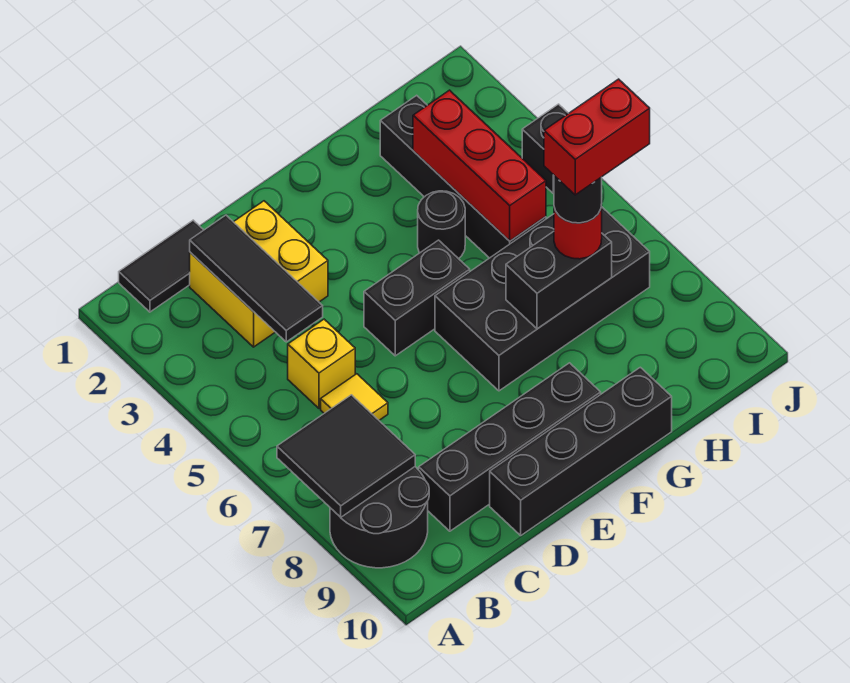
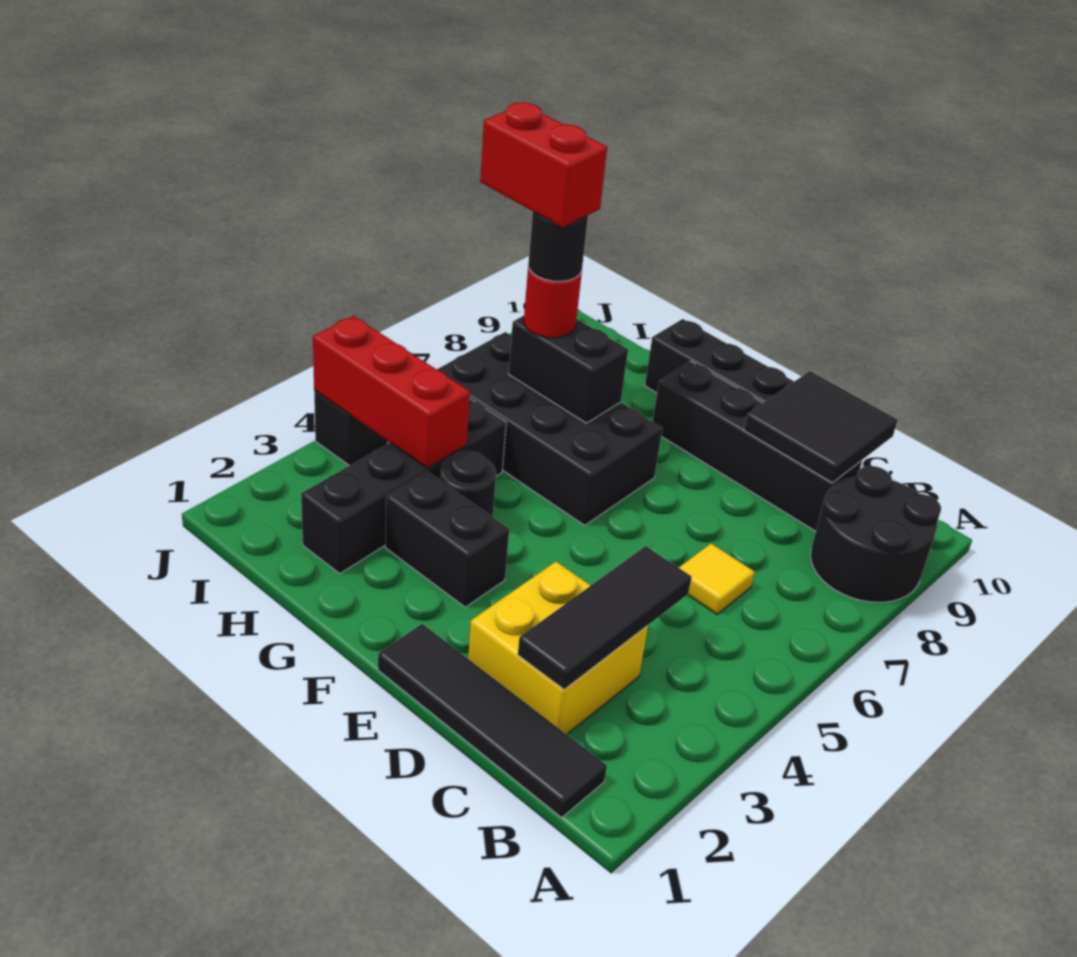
black tile A7:B8 level 2 -> black tile C9:D10 level 2
black tile B1:C1 level 1 -> black tile B1:E1 level 1
yellow brick C5 level 1 -> none
black brick E5:F5 level 1 -> black brick F3:G3 level 1
red brick H3:H5 level 2 -> red brick H4:J4 level 2

